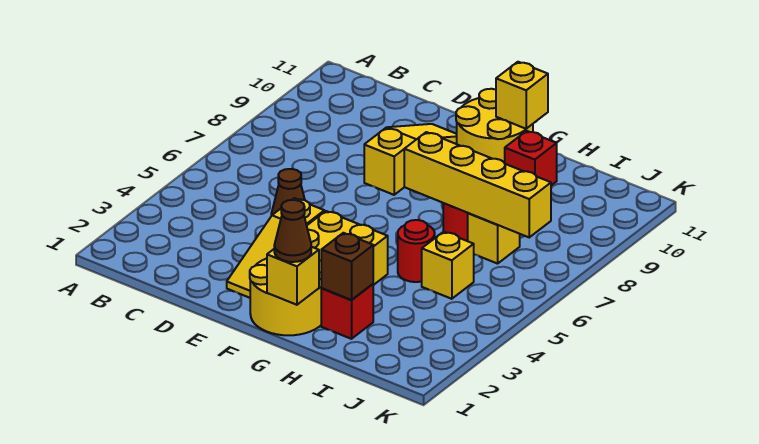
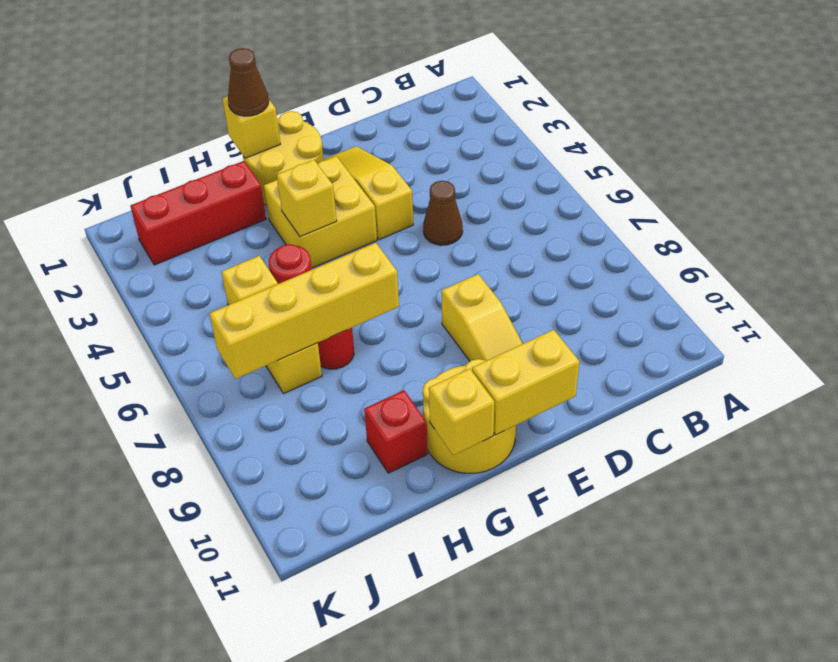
none -> yellow brick E11:F11 level 2
none -> yellow brick G4 level 2
red brick H2 level 1 -> red brick H2:J2 level 1
brown brick H2 level 2 -> none

